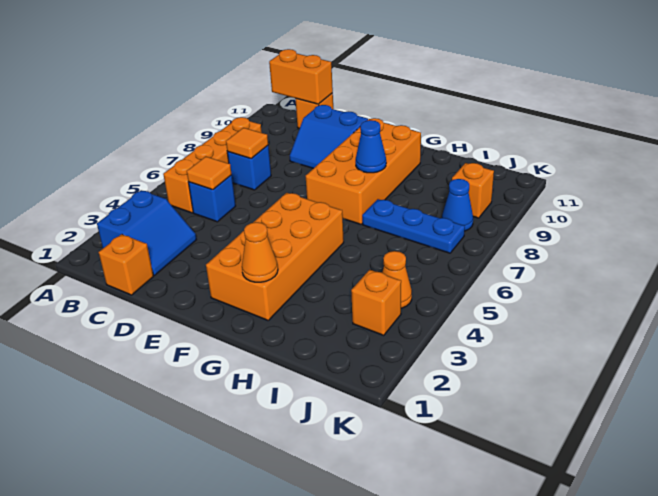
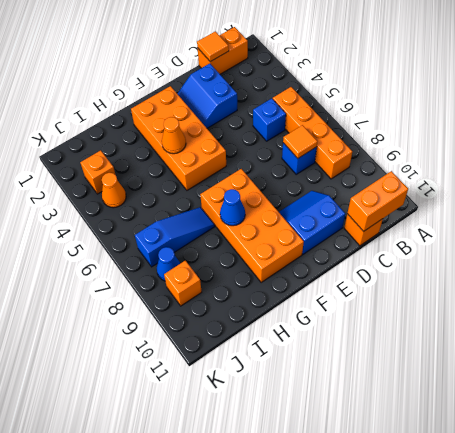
blue slope B2:C3 level 1 top B -> blue slope D2:E3 level 1 top D
orange brick C1 level 1 -> orange brick B1:C1 level 1
orange tile C5 level 2 -> orange tile C1 level 2
orange cone G2 level 2 -> orange cone G4 level 2
blue plate H7:J7 level 1 -> blue slope H7:J7 level 1 top J

